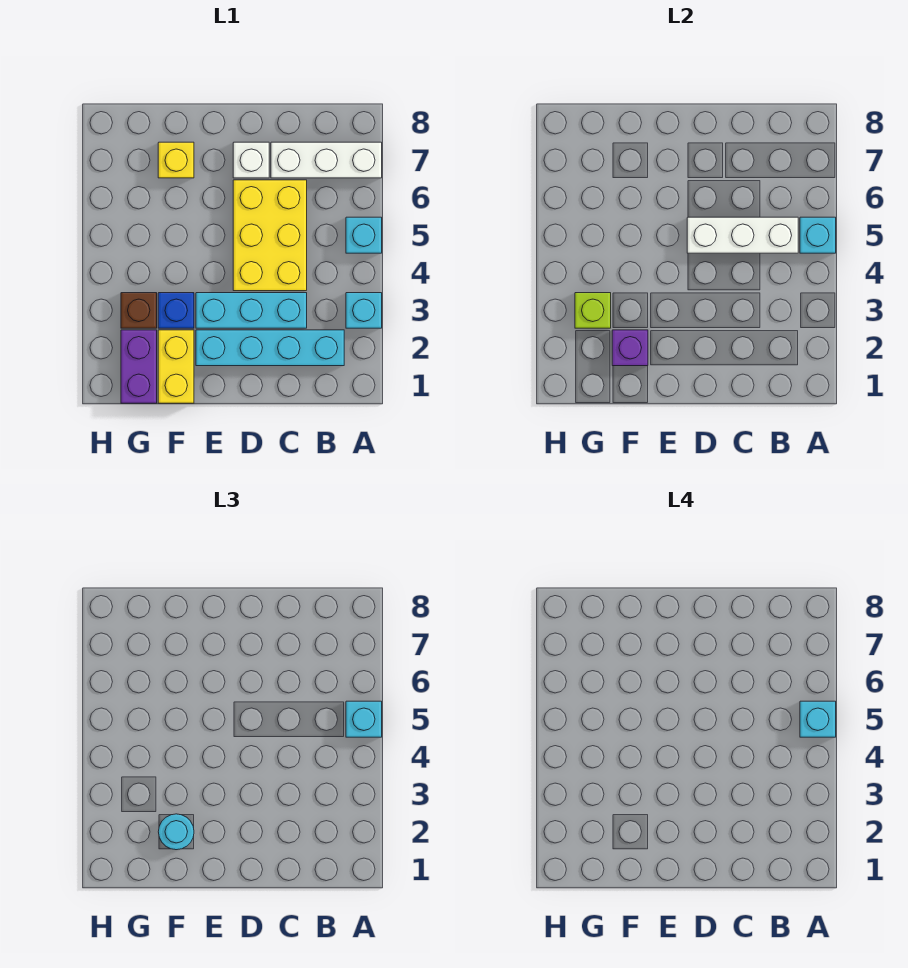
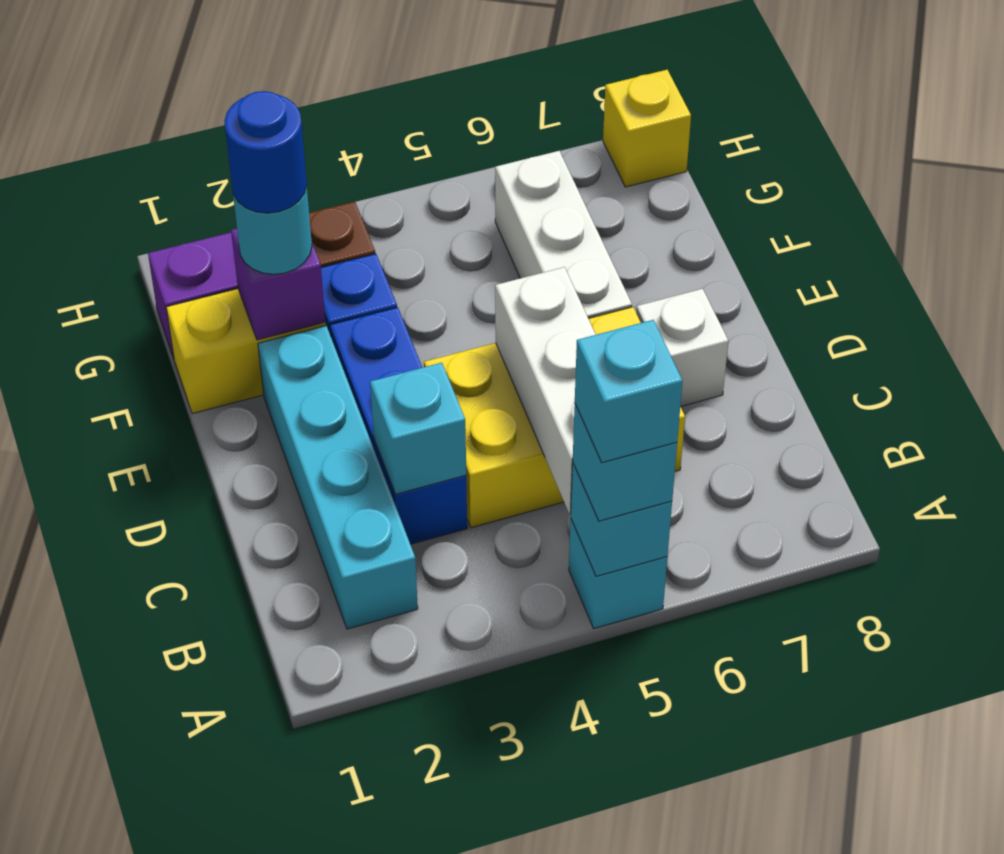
cyan brick A3 level 1 -> cyan brick C3 level 2
white brick A7:C7 level 1 -> white brick E6:G6 level 1
cyan brick C3:E3 level 1 -> blue brick C3:E3 level 1
none -> blue round brick F2 level 4
yellow brick F7 level 1 -> yellow brick H8 level 1
lime brick G3 level 2 -> none

